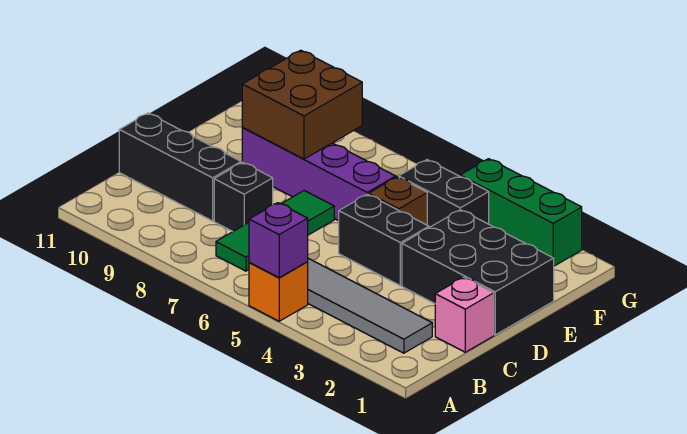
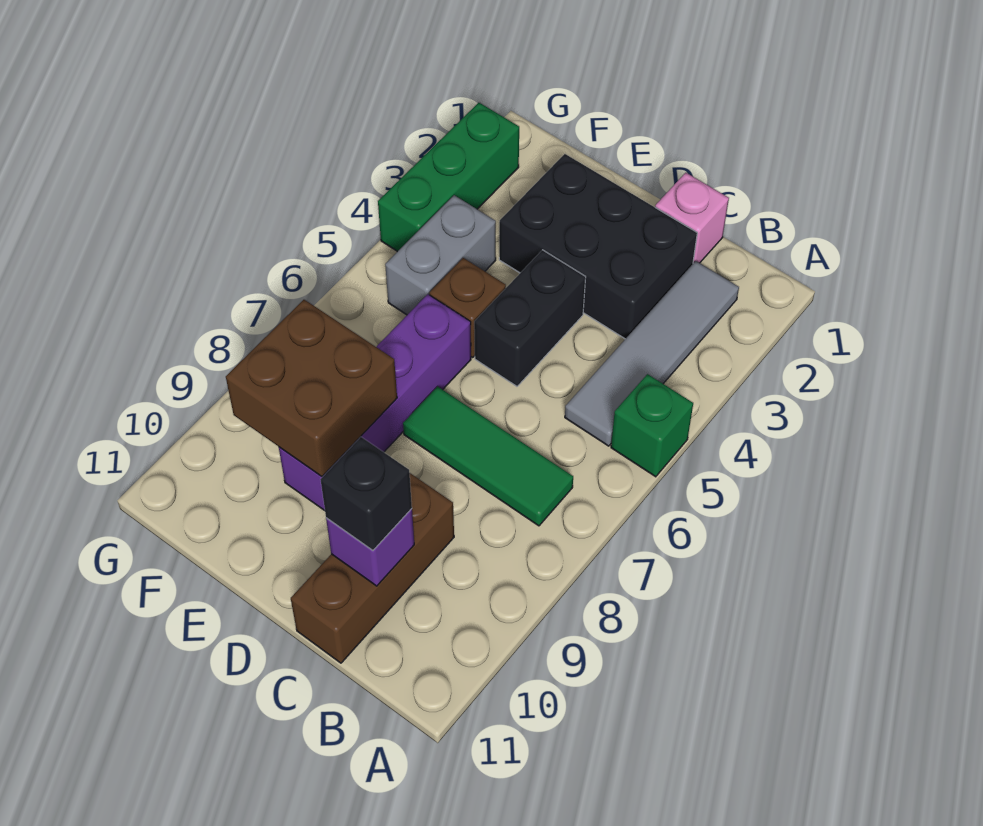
orange brick A5 level 1 -> green brick A5 level 1
purple brick A5 level 2 -> purple brick C10 level 2
black brick C8 level 1 -> black brick C10 level 3
black brick C9:C11 level 1 -> brown brick C9:C11 level 1
black brick D1:E3 level 1 -> black brick C2:E3 level 1
black brick F4:F5 level 1 -> grey brick F4:F5 level 1

